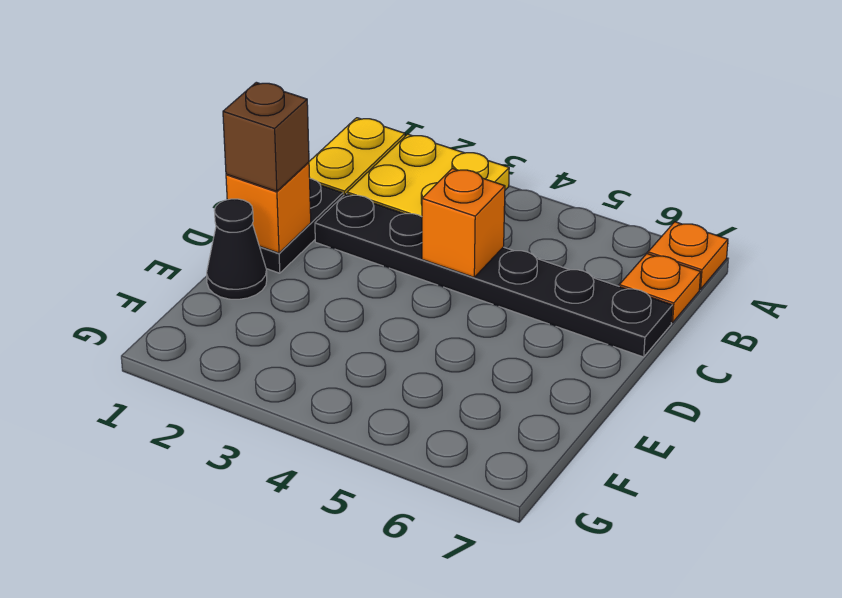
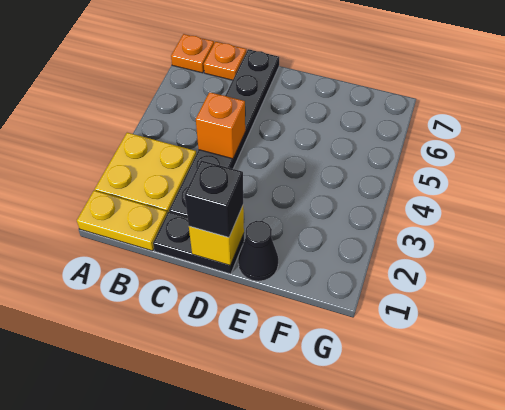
orange brick D1 level 2 -> yellow brick D1 level 2
brown brick D1 level 3 -> black brick D1 level 3

